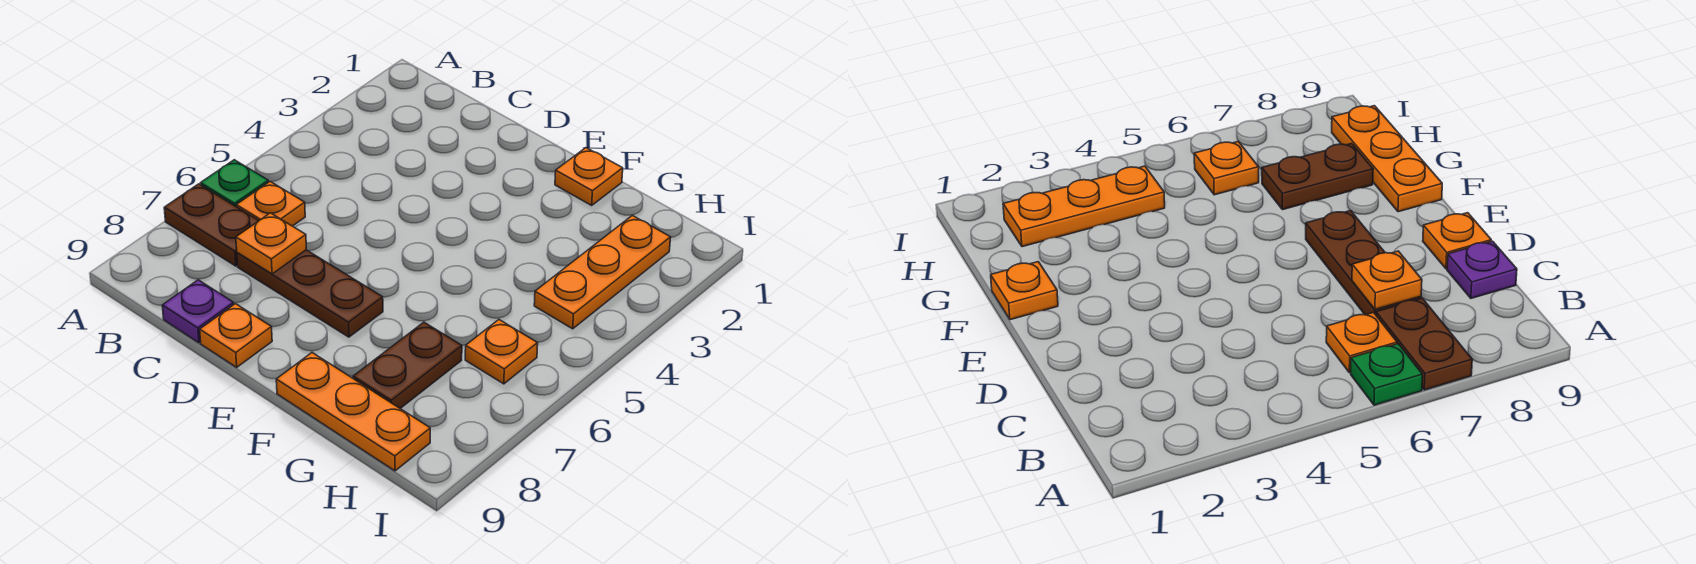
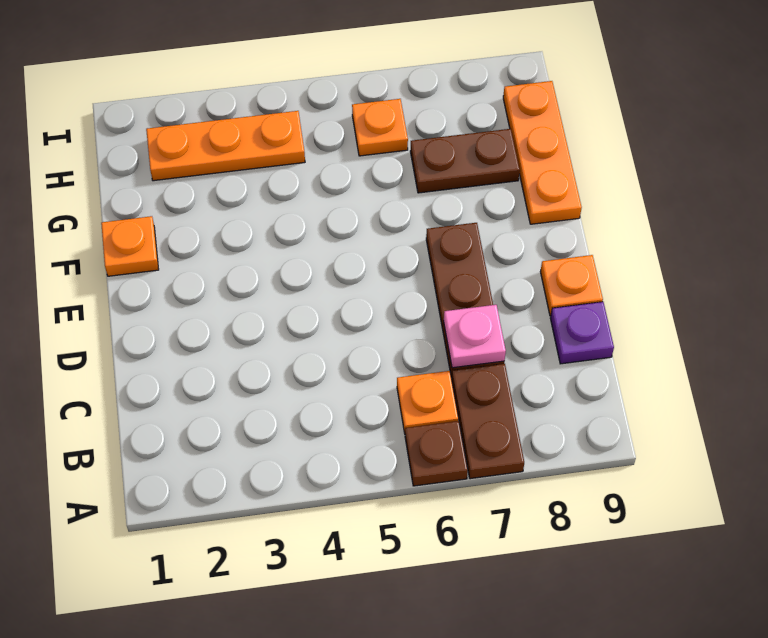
green plate A6 level 1 -> brown plate A6 level 1
orange plate C7 level 2 -> pink plate C7 level 2

